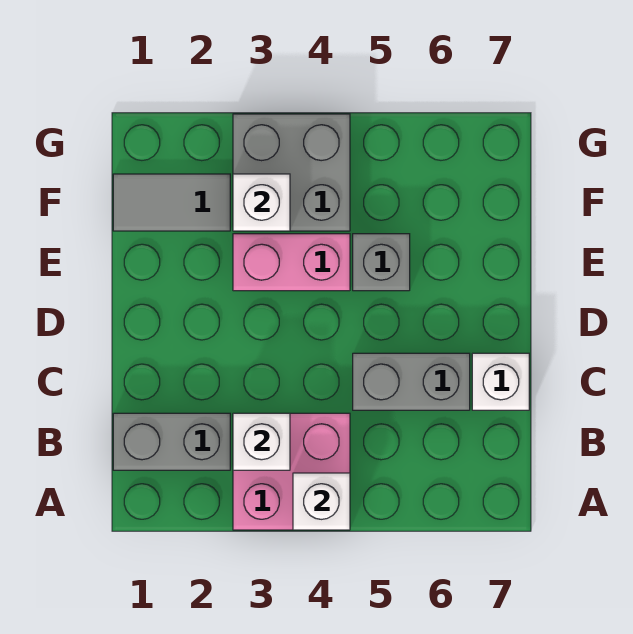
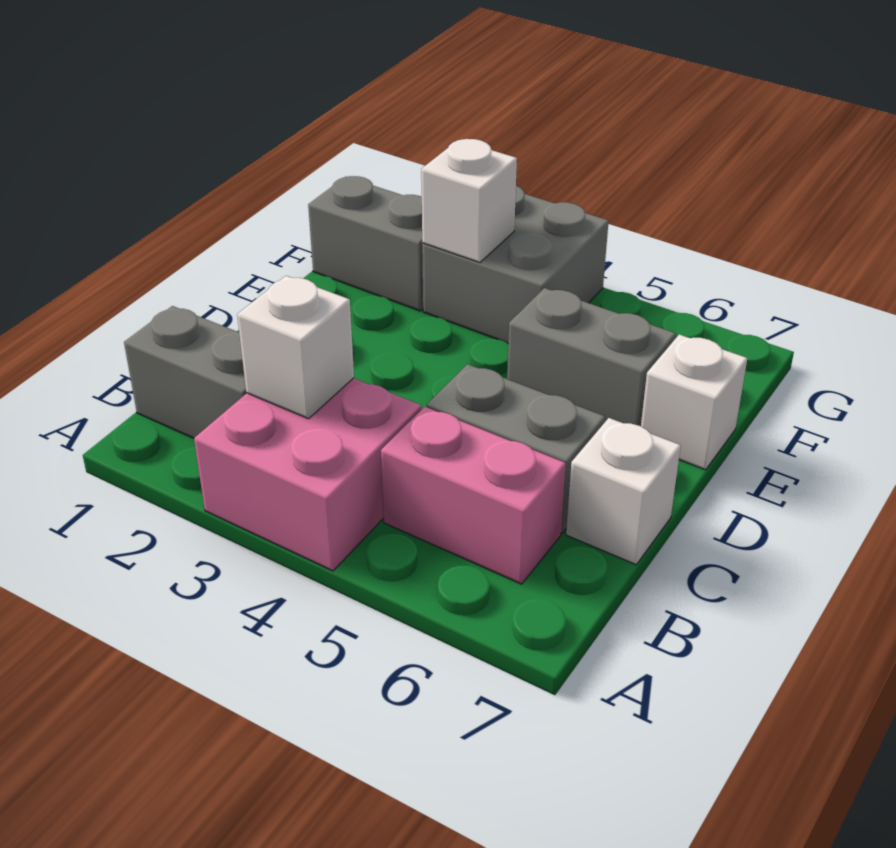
white brick A4 level 2 -> white brick E7 level 1
pink brick E3:E4 level 1 -> pink brick B5:B6 level 1
grey brick E5 level 1 -> grey brick E5:E6 level 1
grey tile F1:F2 level 1 -> grey brick F1:F2 level 1

